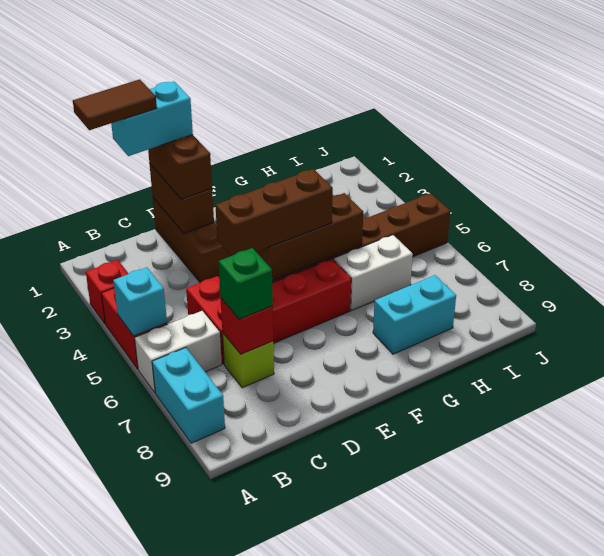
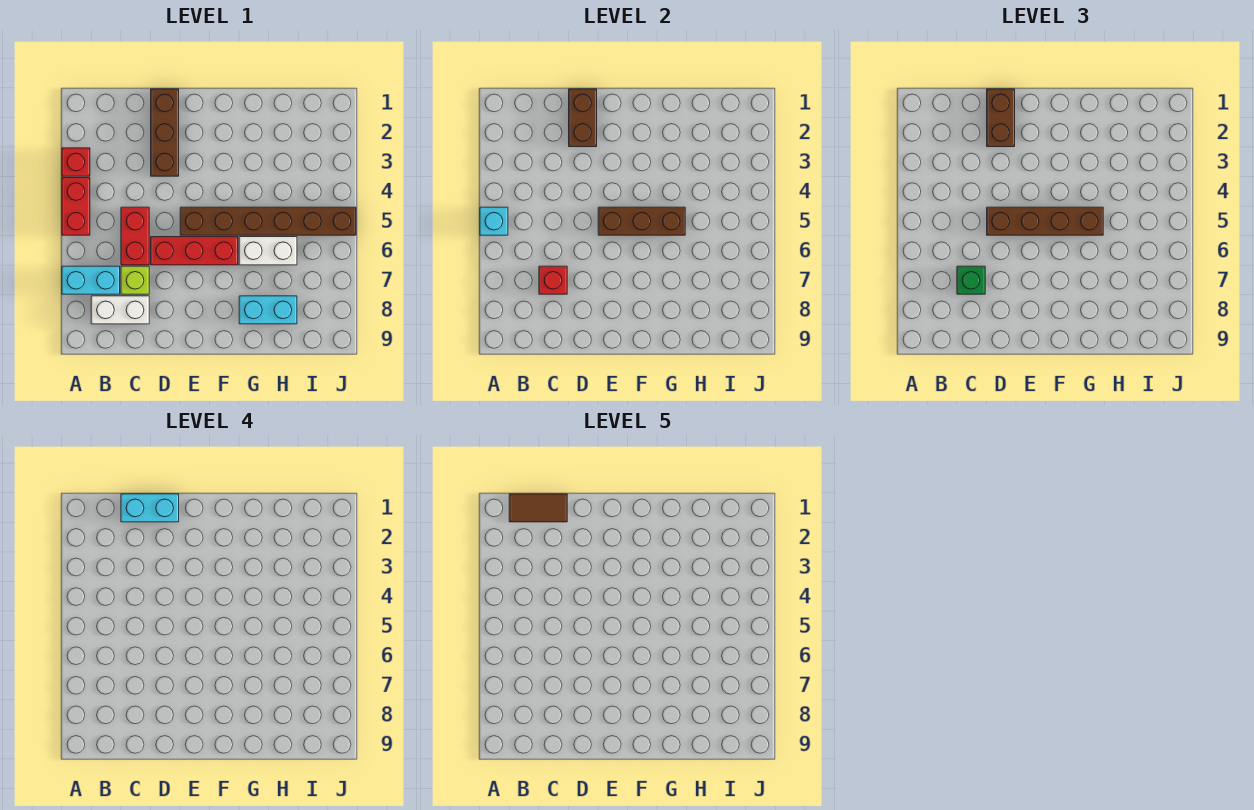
white brick A6:B6 level 1 -> white brick B8:C8 level 1
cyan brick A7:A8 level 1 -> cyan brick A7:B7 level 1
brown brick D5:F5 level 3 -> brown brick D5:G5 level 3

